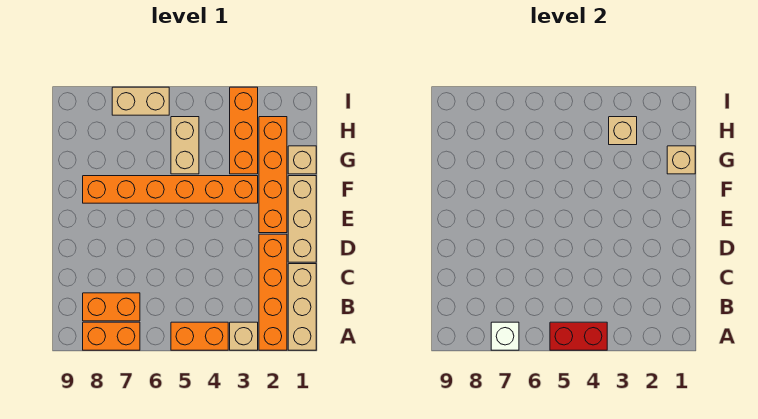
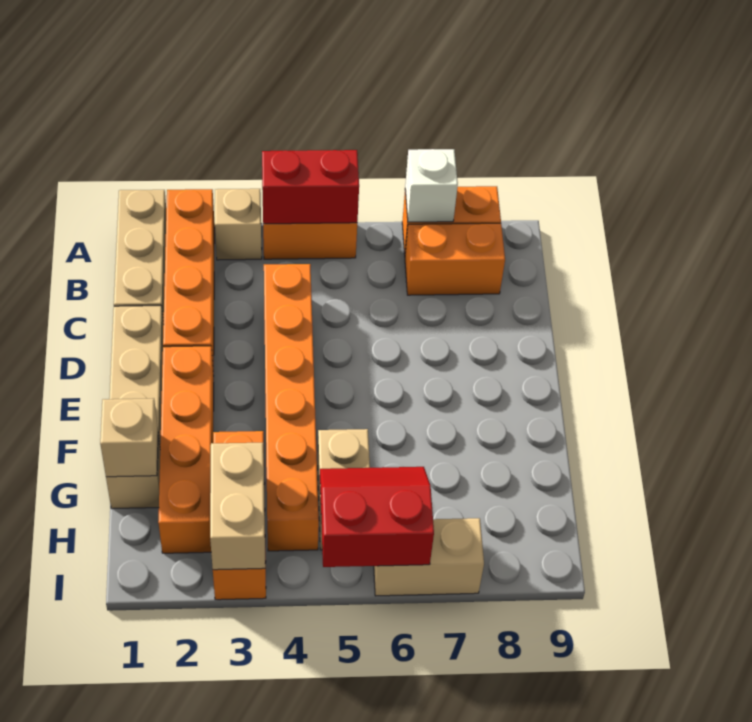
orange brick F3:F8 level 1 -> orange brick C4:H4 level 1
tan brick H3 level 2 -> tan brick H3:I3 level 2
none -> red slope H5:I6 level 2 top I

